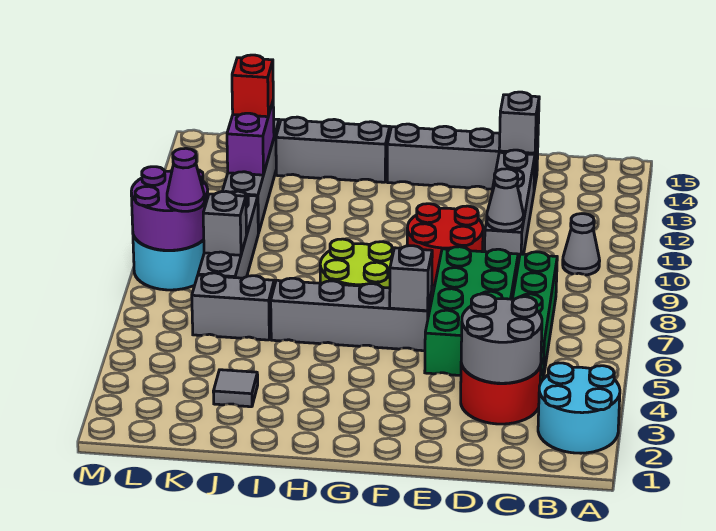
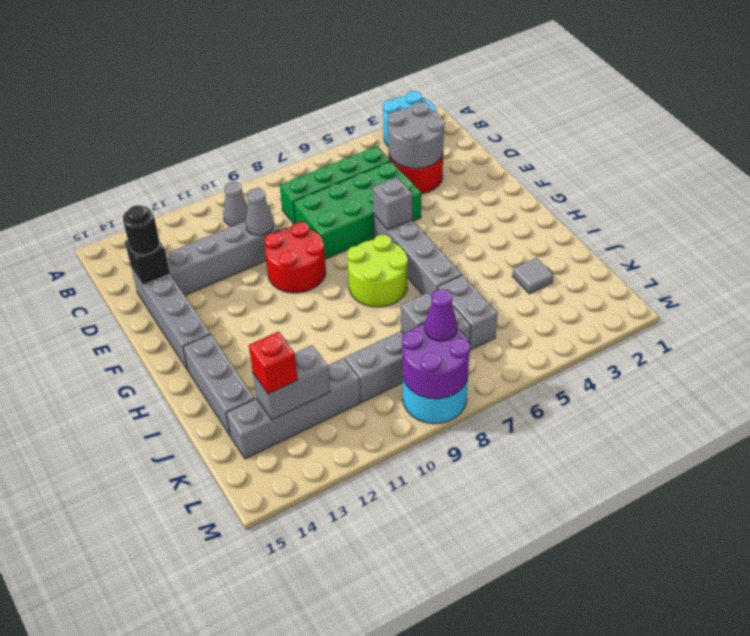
grey brick D14 level 2 -> black brick D14 level 2
none -> black round brick D14 level 3
purple brick K12:K13 level 2 -> grey brick K12:K13 level 2

